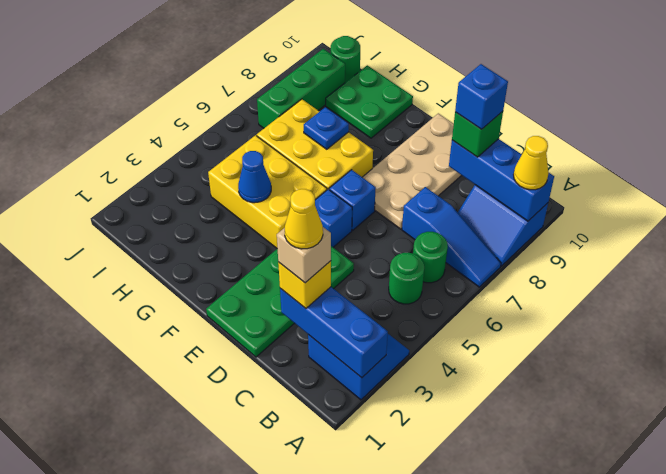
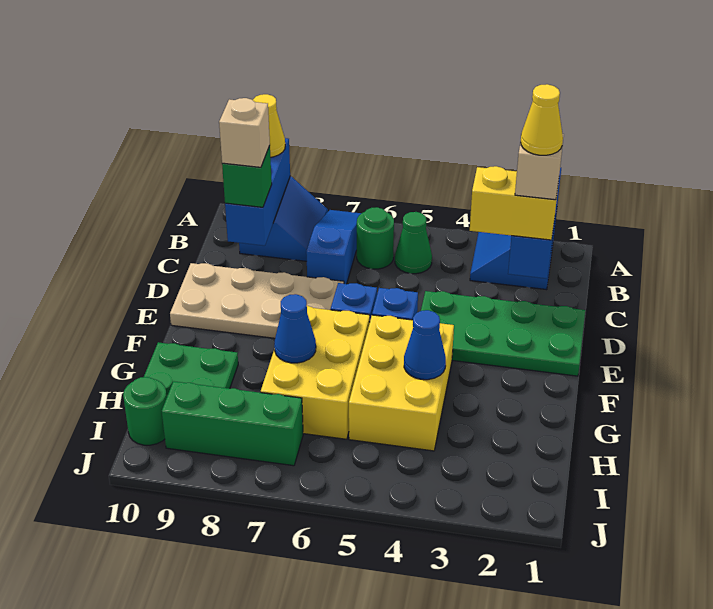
green round brick B5 level 1 -> green cone B5 level 1
yellow brick C2 level 3 -> yellow brick C2:C3 level 3
blue brick C9 level 4 -> tan brick C9 level 4
blue plate G7 level 2 -> blue cone G7 level 2

